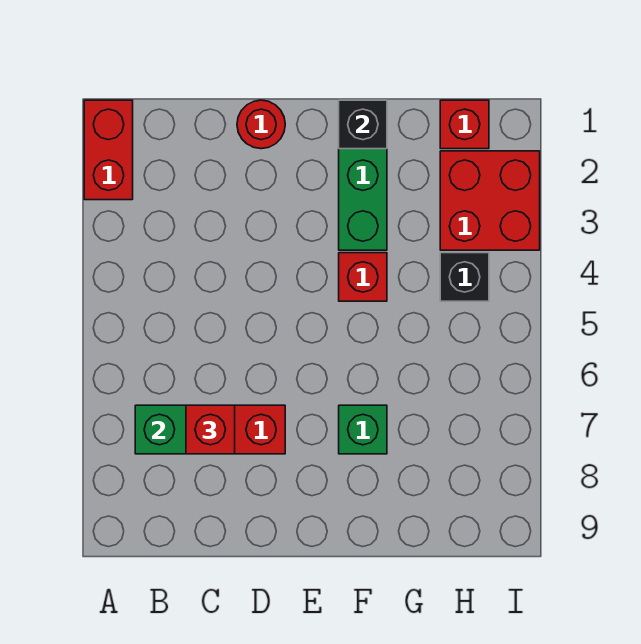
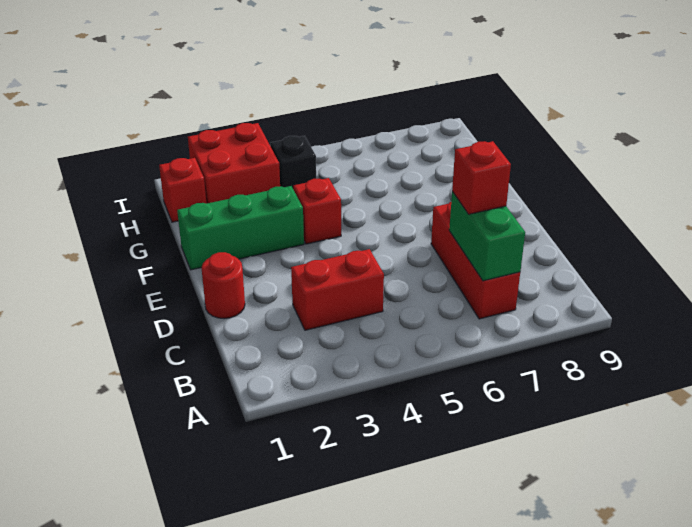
red brick A1:A2 level 1 -> red brick C3:C4 level 1
black brick F1 level 2 -> none
green brick F7 level 1 -> none

